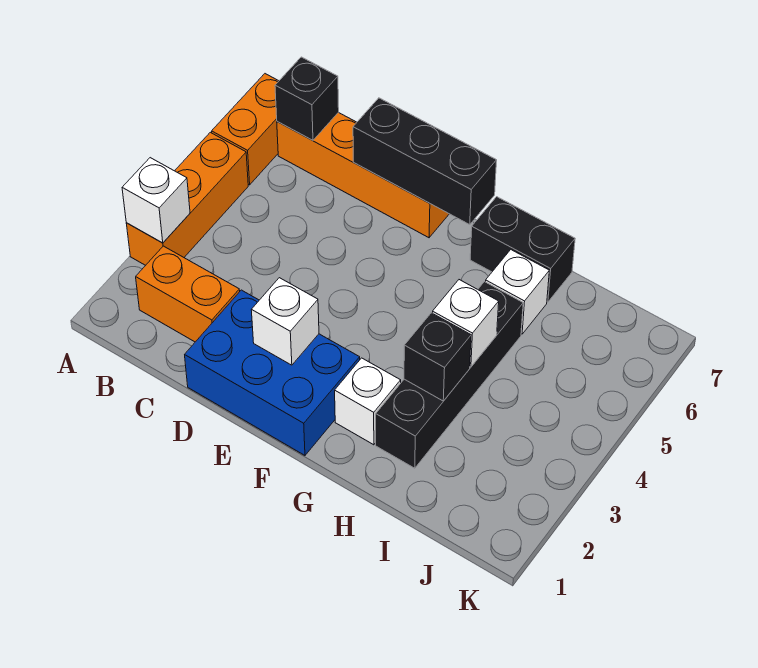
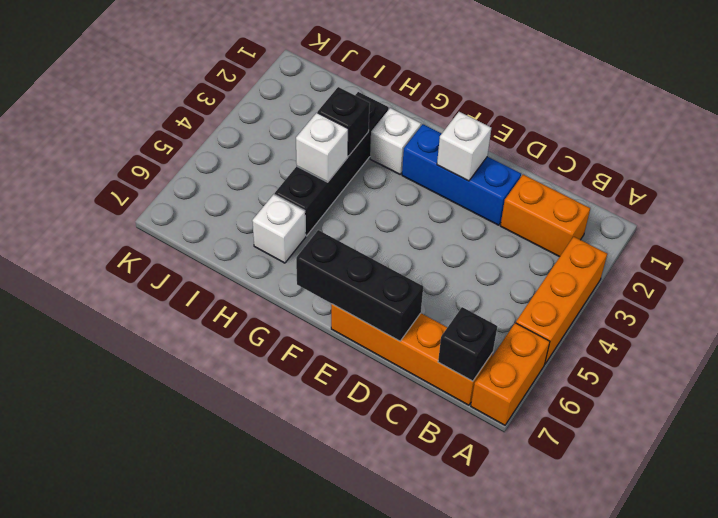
white brick A3 level 2 -> none
blue brick D1:F2 level 1 -> blue brick D2:F2 level 1
black brick G7:H7 level 1 -> none

